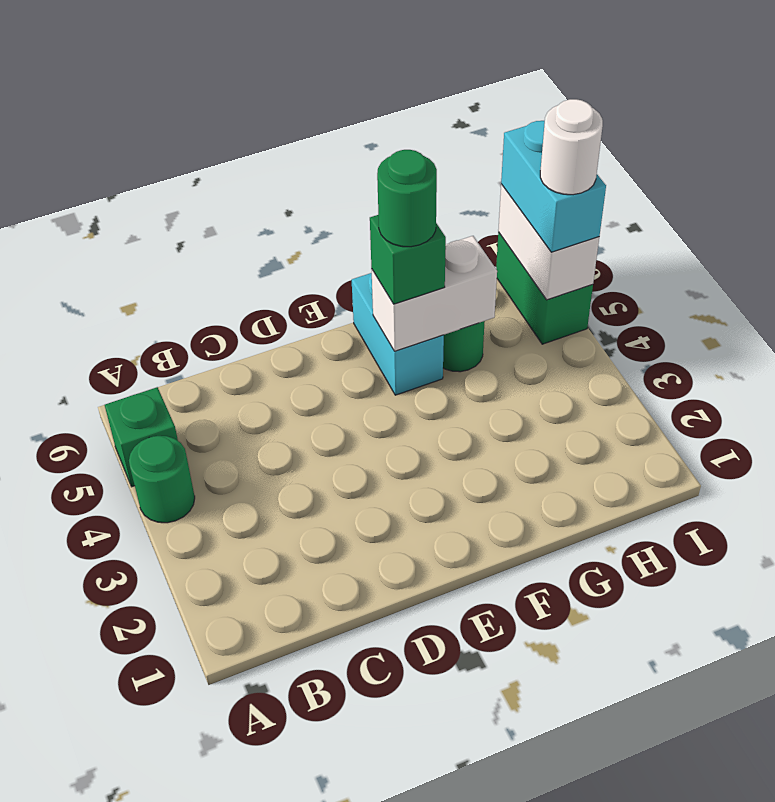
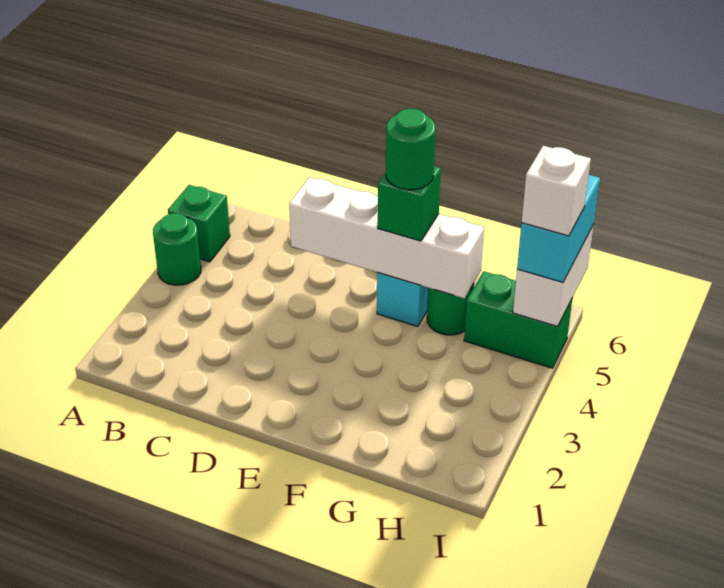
white brick F5:G5 level 2 -> white brick D5:G5 level 2
green brick I5:I6 level 1 -> green brick H5:I5 level 1
white round brick I5 level 4 -> white brick I5 level 4

